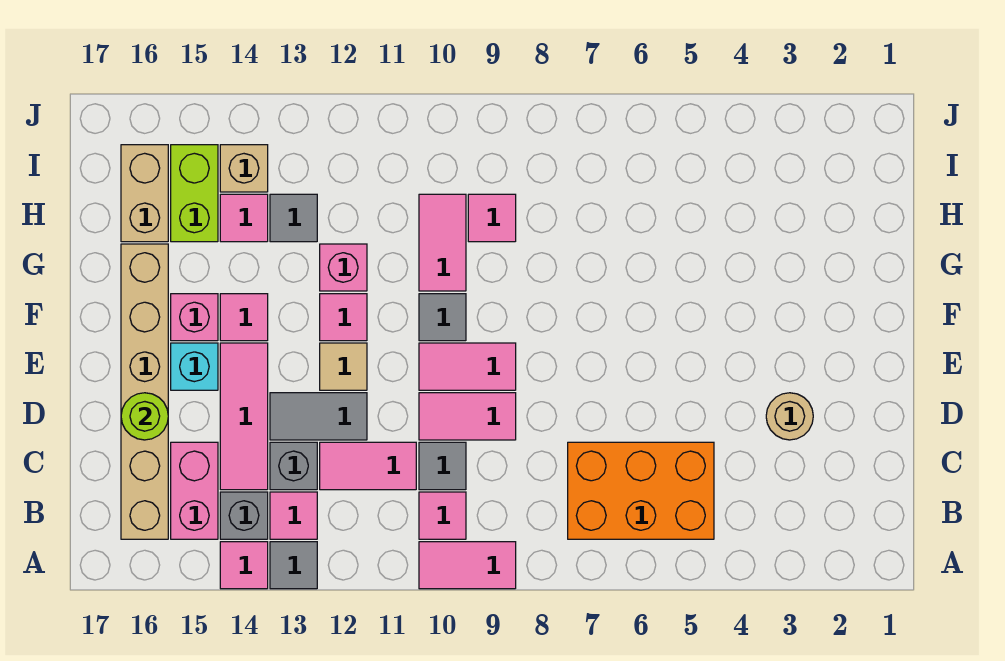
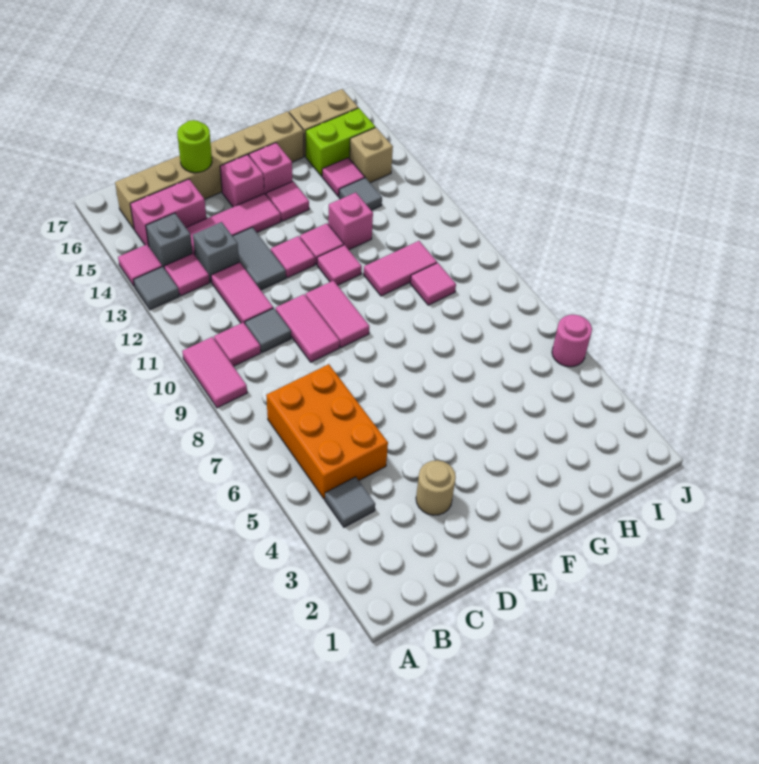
tan tile E12 level 1 -> pink tile E12 level 1
cyan brick E15 level 1 -> pink brick E15 level 1
grey tile F10 level 1 -> grey tile B4 level 1
none -> pink tile F11 level 1
none -> pink round brick J5 level 1

